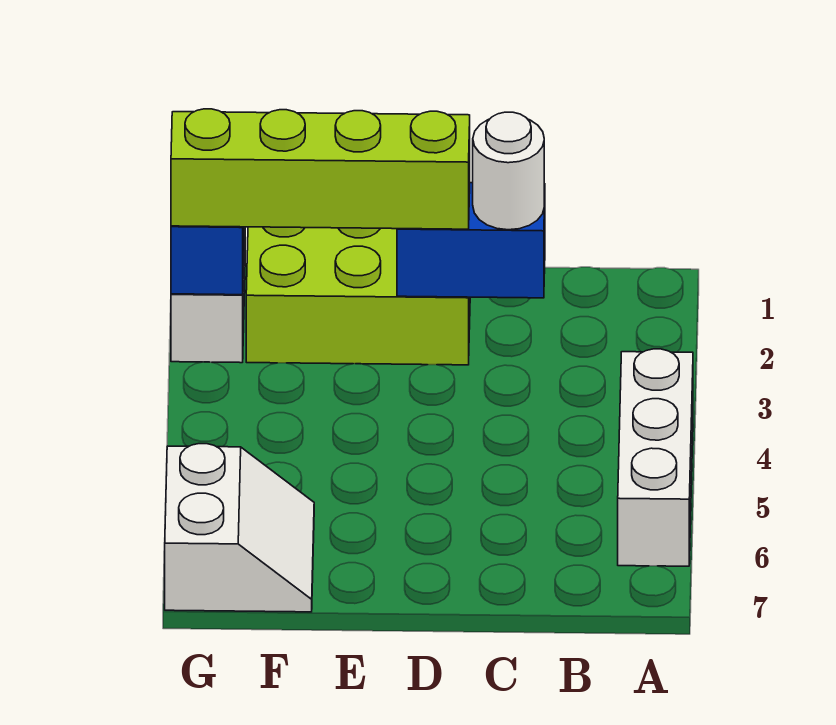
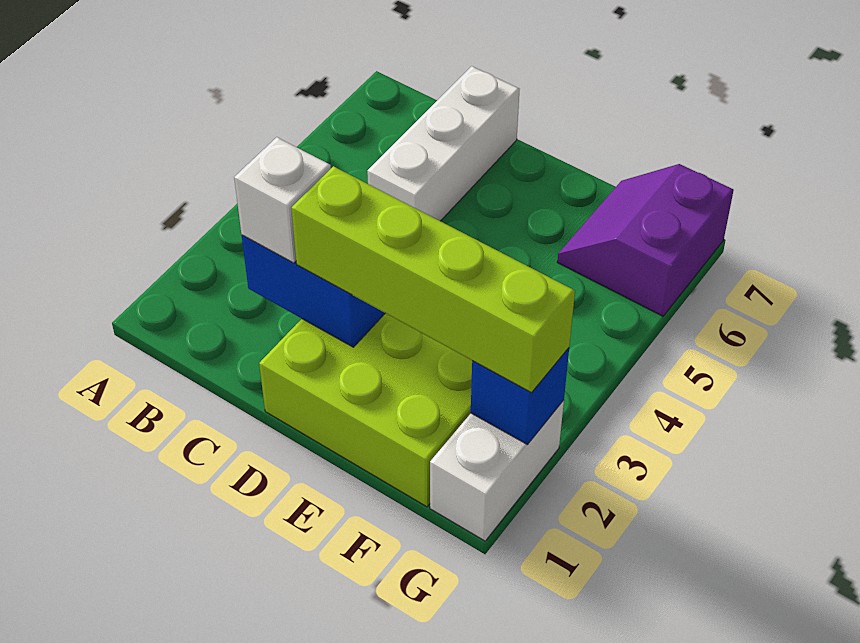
white brick A4:A6 level 1 -> white brick C5:C7 level 1
white round brick C2 level 3 -> white brick C2 level 3
white slope F6:G7 level 1 top G -> purple slope F6:G7 level 1 top G

